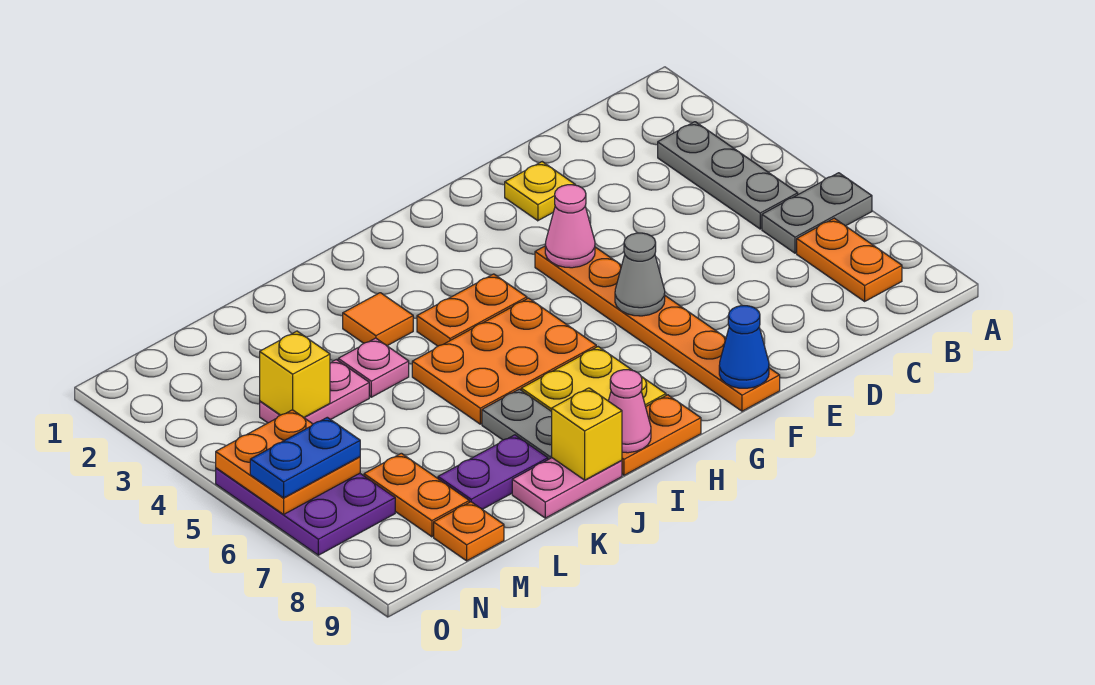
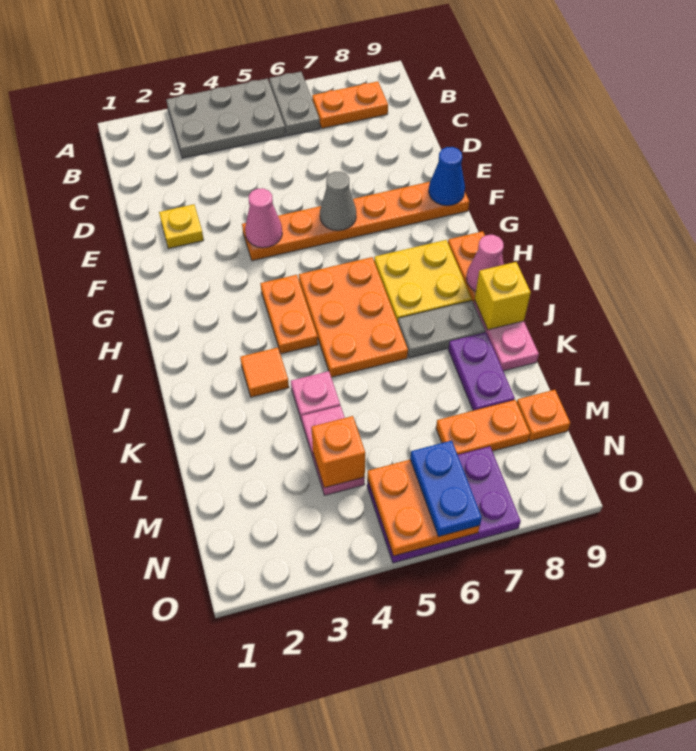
grey plate B3:B5 level 1 -> grey plate A3:B5 level 1
yellow brick M4 level 2 -> orange brick M4 level 2

